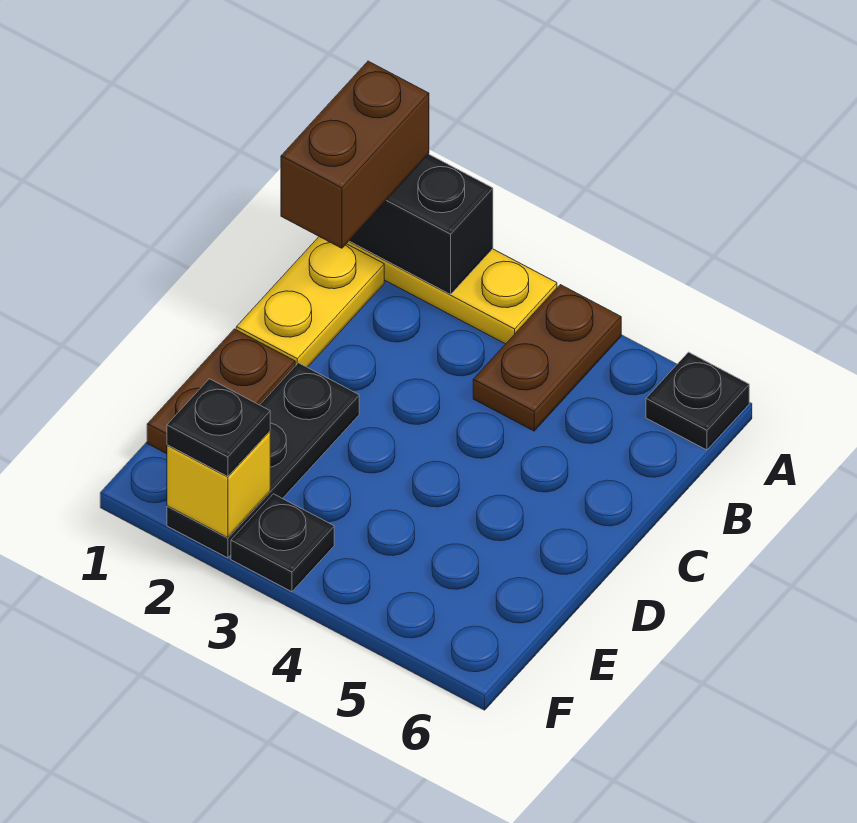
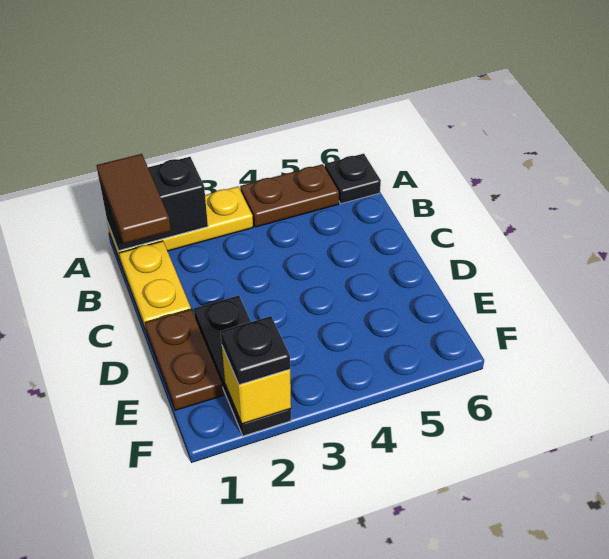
brown brick A1:B1 level 3 -> brown tile A1:B1 level 3
brown plate A4:B4 level 1 -> brown plate A4:A5 level 1
black plate F3 level 1 -> none

